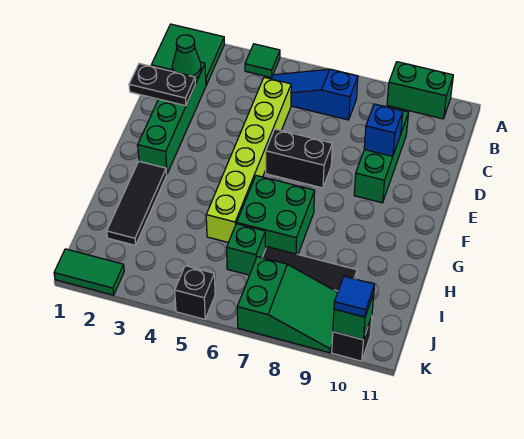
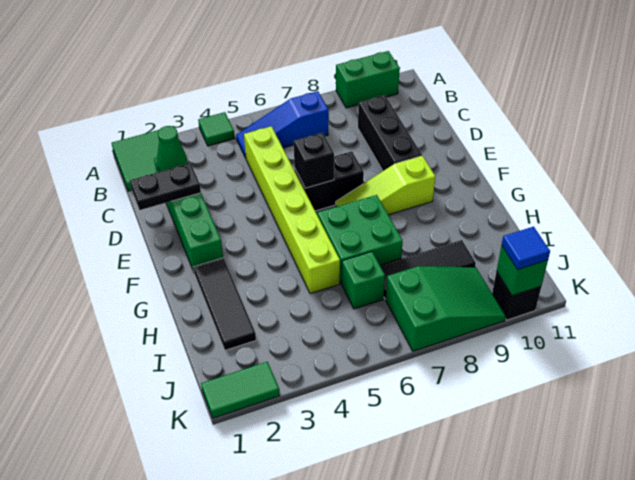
green brick C9:E9 level 1 -> black brick C9:E9 level 1
blue brick D9 level 2 -> none
none -> lime slope F7:F9 level 1 top 9
black brick K5 level 1 -> black brick E6 level 2

